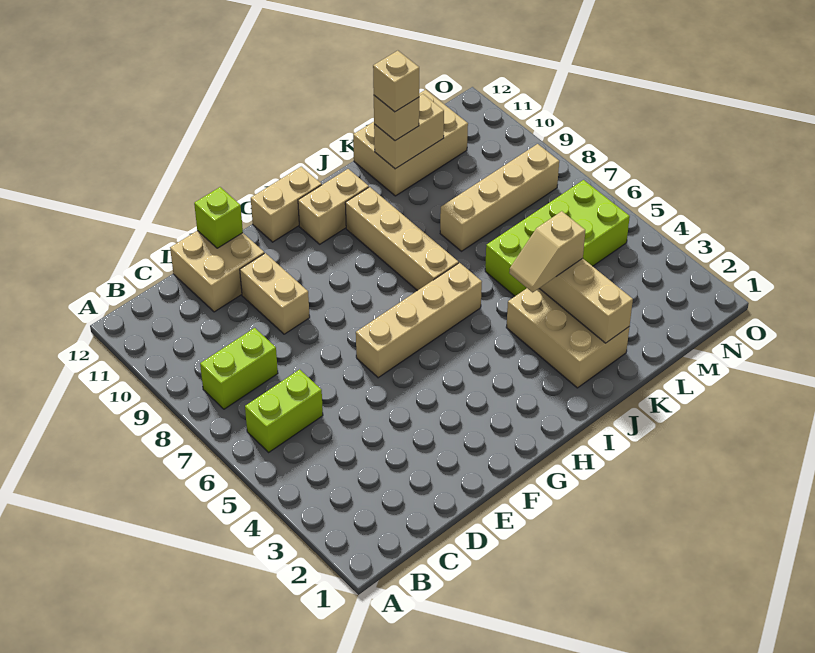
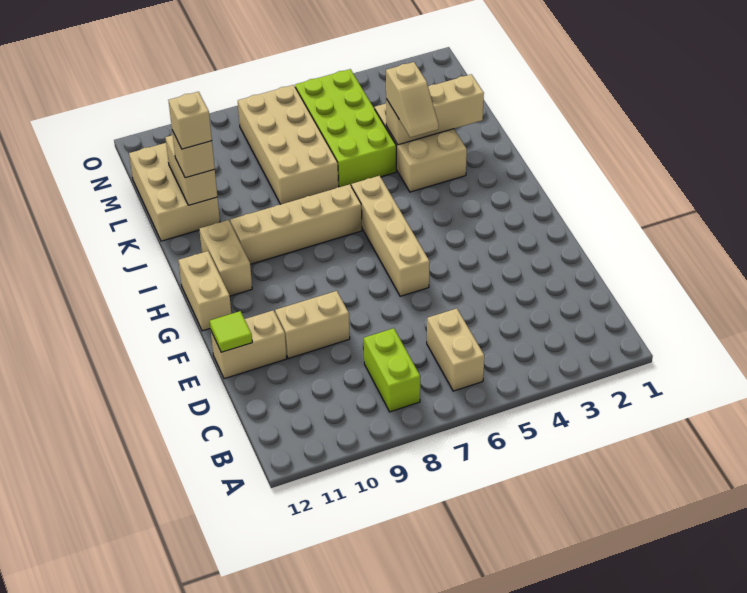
lime brick B6:C6 level 1 -> tan brick B6:C6 level 1
tan brick D11:E12 level 1 -> tan brick E11:E12 level 1
lime brick E12 level 2 -> lime tile E12 level 2
tan brick J2:K4 level 1 -> tan brick J3:L4 level 1
tan brick K8:N8 level 1 -> tan brick K7:N8 level 1

